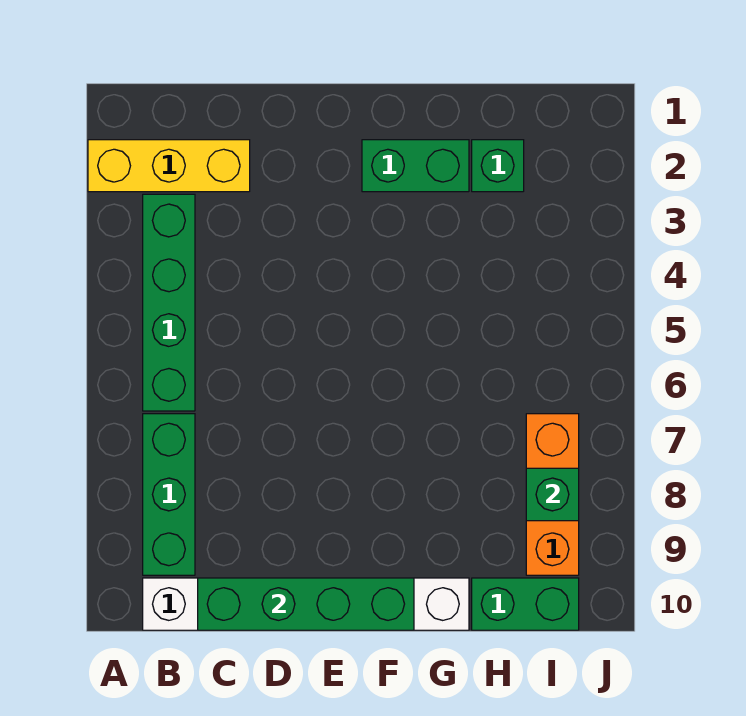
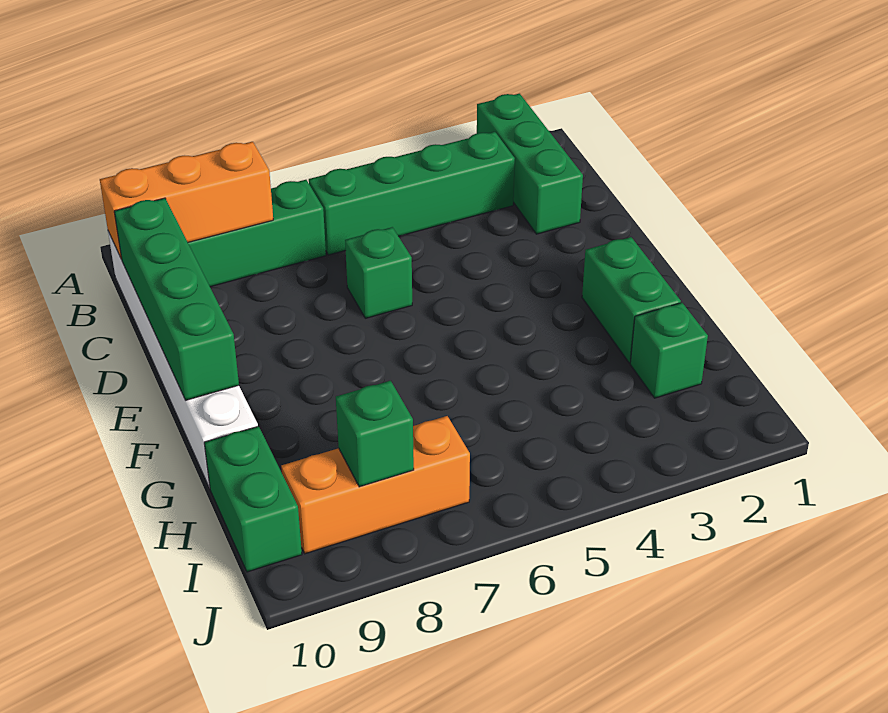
yellow brick A2:C2 level 1 -> green brick A2:C2 level 1
none -> orange brick B8:B10 level 2
none -> green brick D6 level 1

